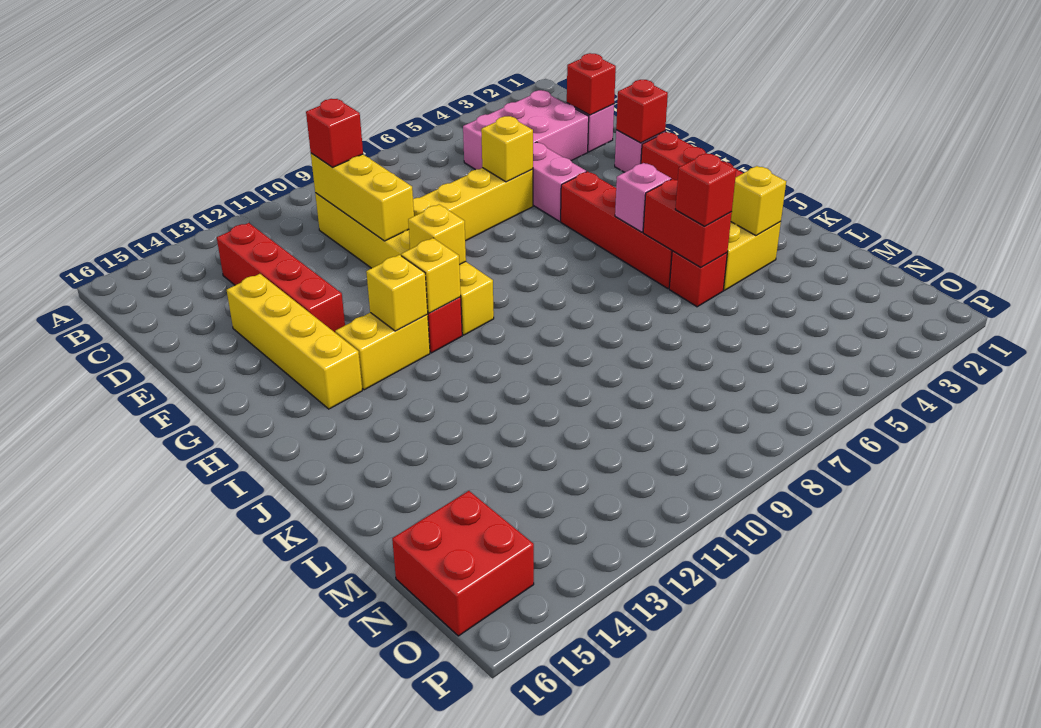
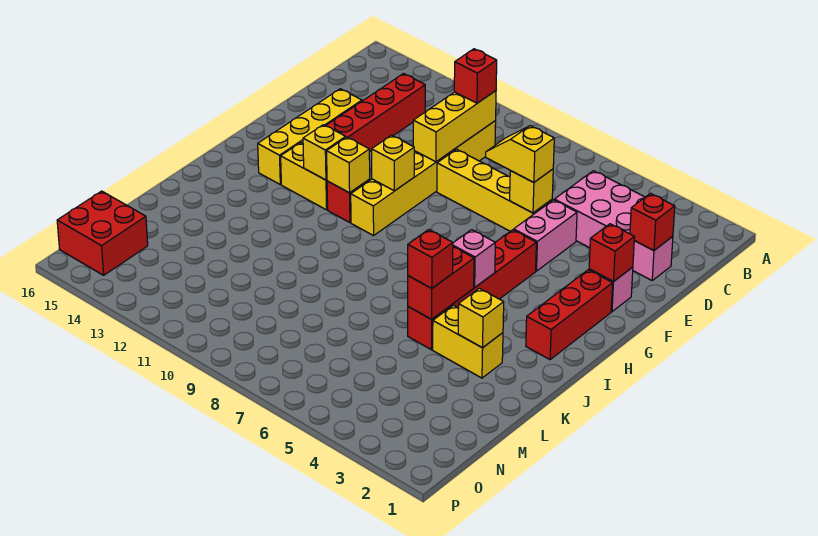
none -> yellow slope E6:E7 level 3 top 6

